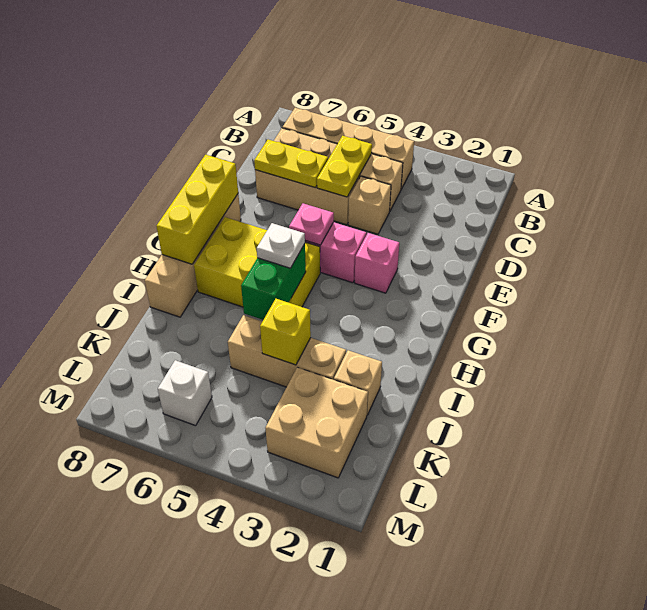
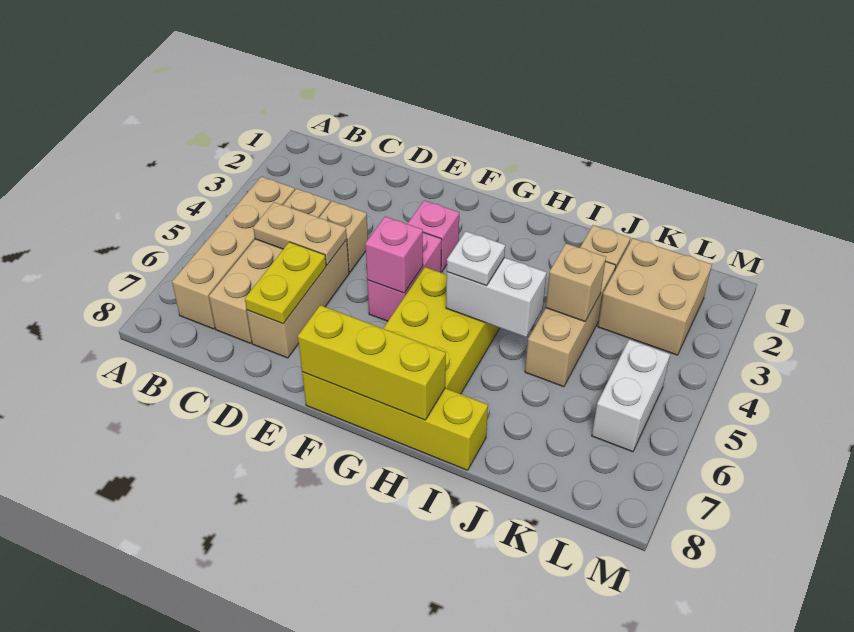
yellow plate C5:D5 level 2 -> tan plate C5:D5 level 2
pink plate F5 level 2 -> pink brick F5 level 2
tan brick F8:I8 level 1 -> yellow brick F8:I8 level 1
green brick H5:I5 level 2 -> white brick H5:I5 level 2
yellow brick J4 level 2 -> tan brick J4 level 2
white brick L6 level 1 -> white brick L5:L6 level 1

